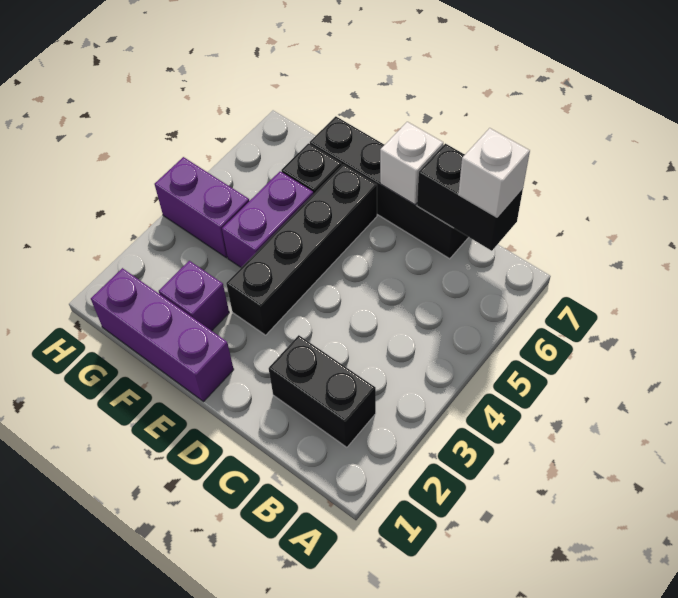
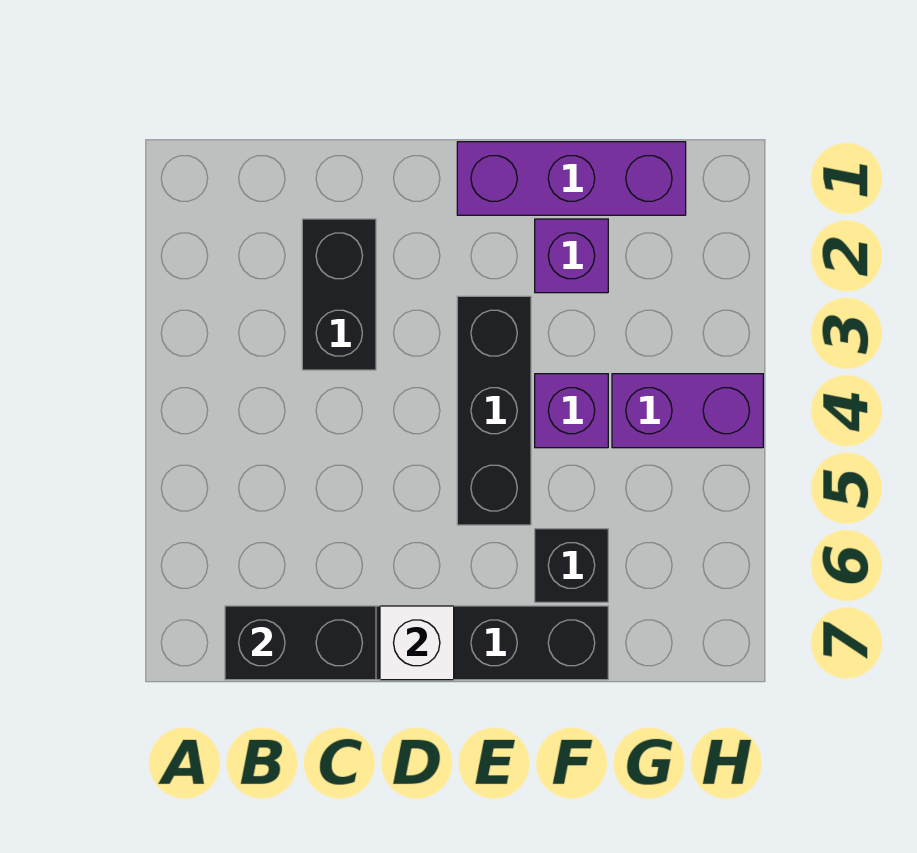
black brick B2:C2 level 1 -> black brick C2:C3 level 1
white brick B7 level 3 -> none
black brick E3:E6 level 1 -> black brick E3:E5 level 1
purple brick F4:F5 level 1 -> purple brick F4 level 1

